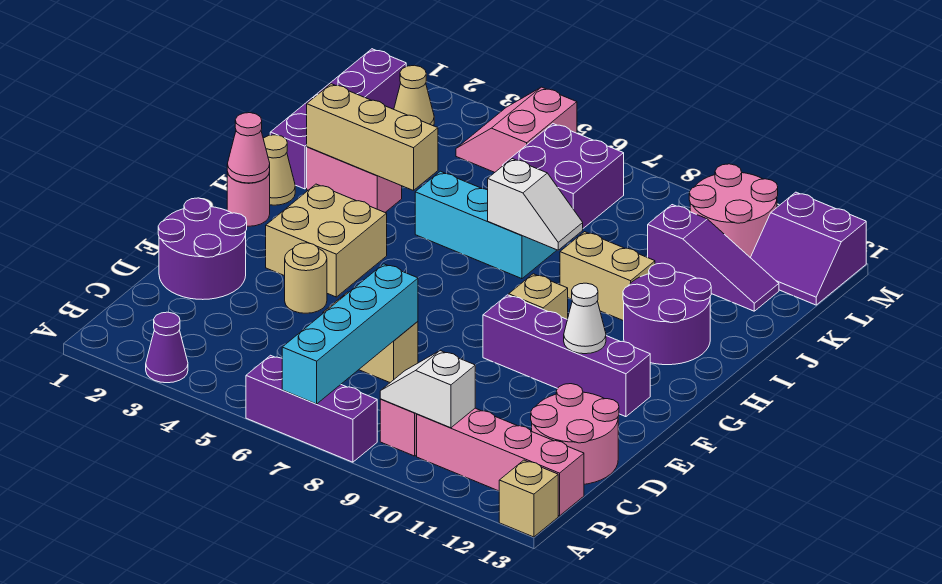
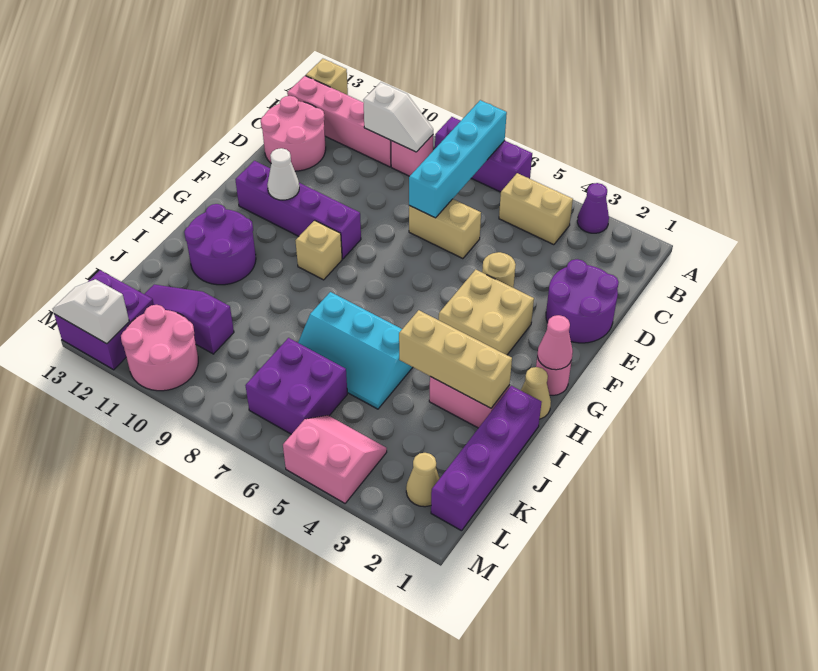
white slope I7:I8 level 2 top 7 -> white slope M12:M13 level 2 top 12
tan brick I9:I10 level 1 -> tan brick B4:B5 level 1
pink slope L4:M5 level 1 top 5 -> pink slope L4:M5 level 1 top M
purple slope L12:M13 level 1 top M -> purple brick L12:M13 level 1

